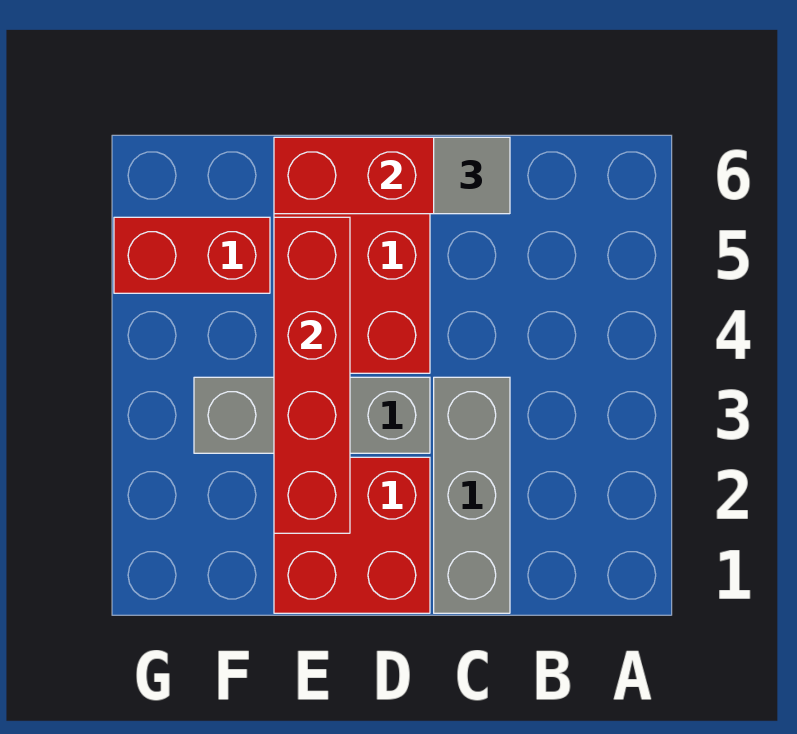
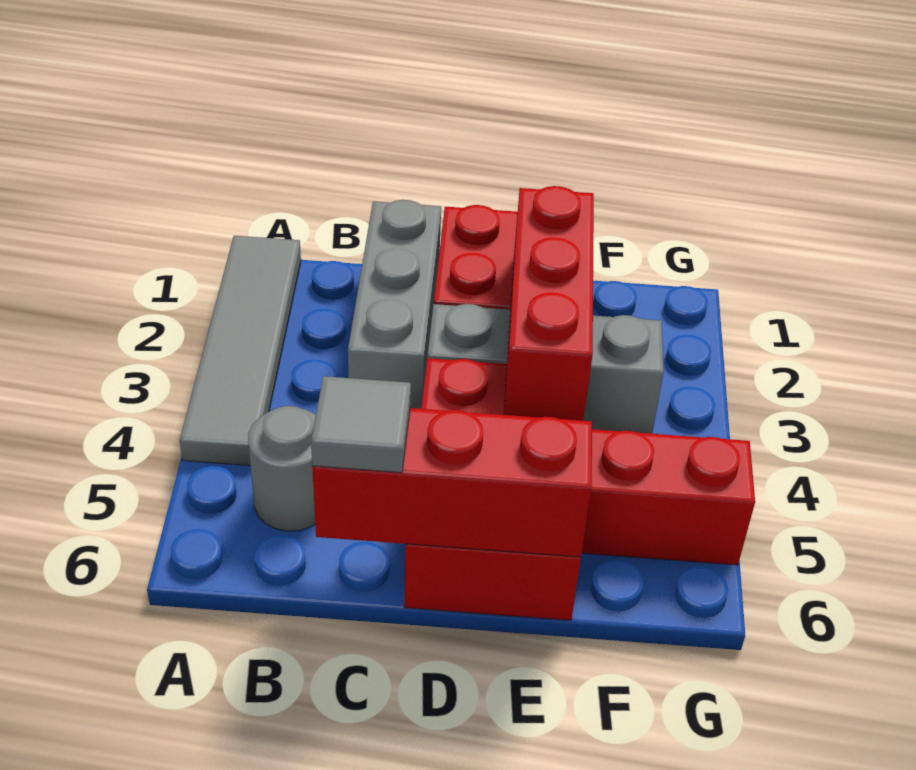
none -> grey tile A1:A4 level 1
none -> grey round brick B5 level 1
red brick E2:E5 level 2 -> red brick E2:E4 level 2

